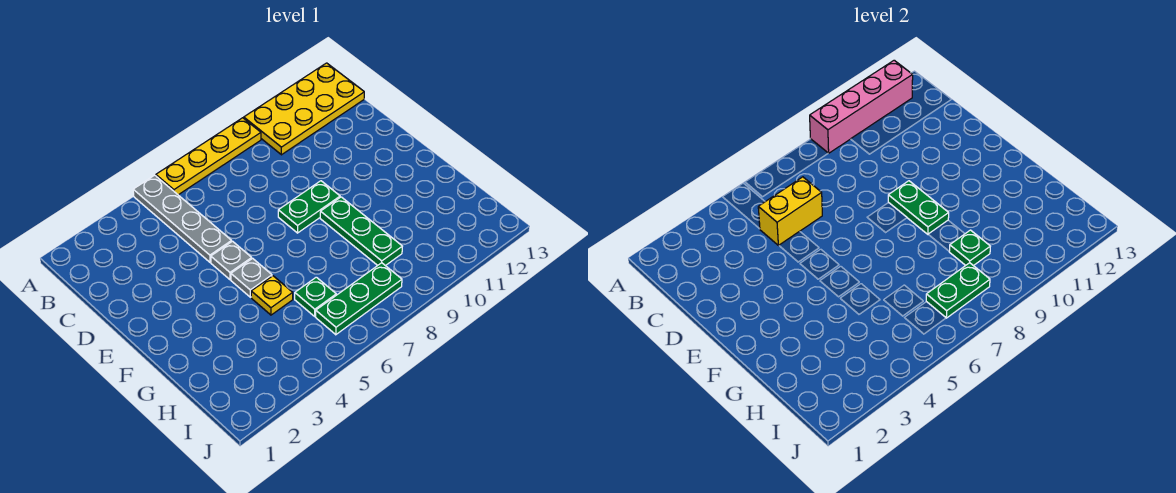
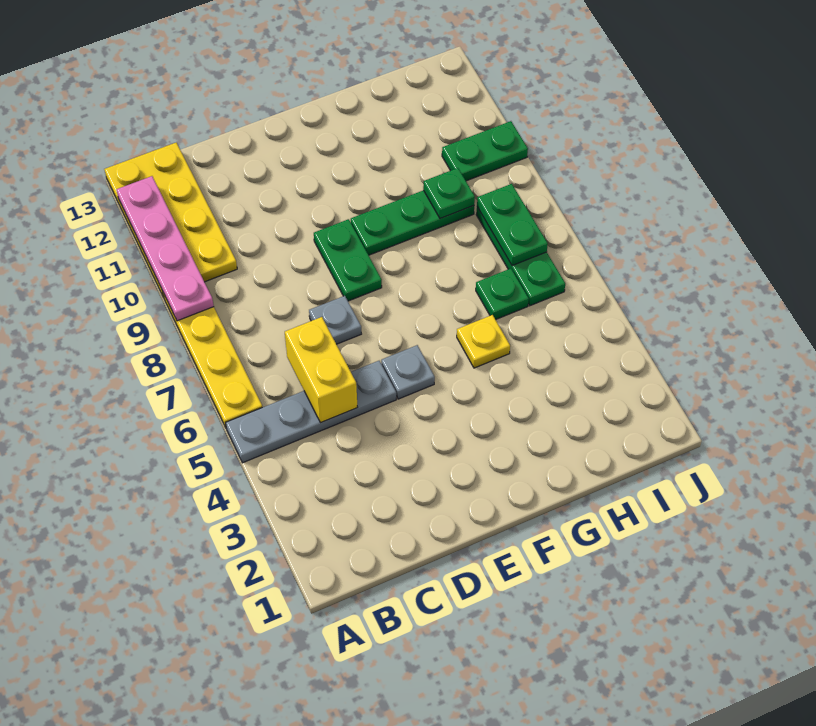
pink brick A9:A12 level 2 -> pink plate A9:A12 level 2
green plate E9:F9 level 2 -> green plate I10:J10 level 1
grey plate F5 level 1 -> grey plate D7 level 1

